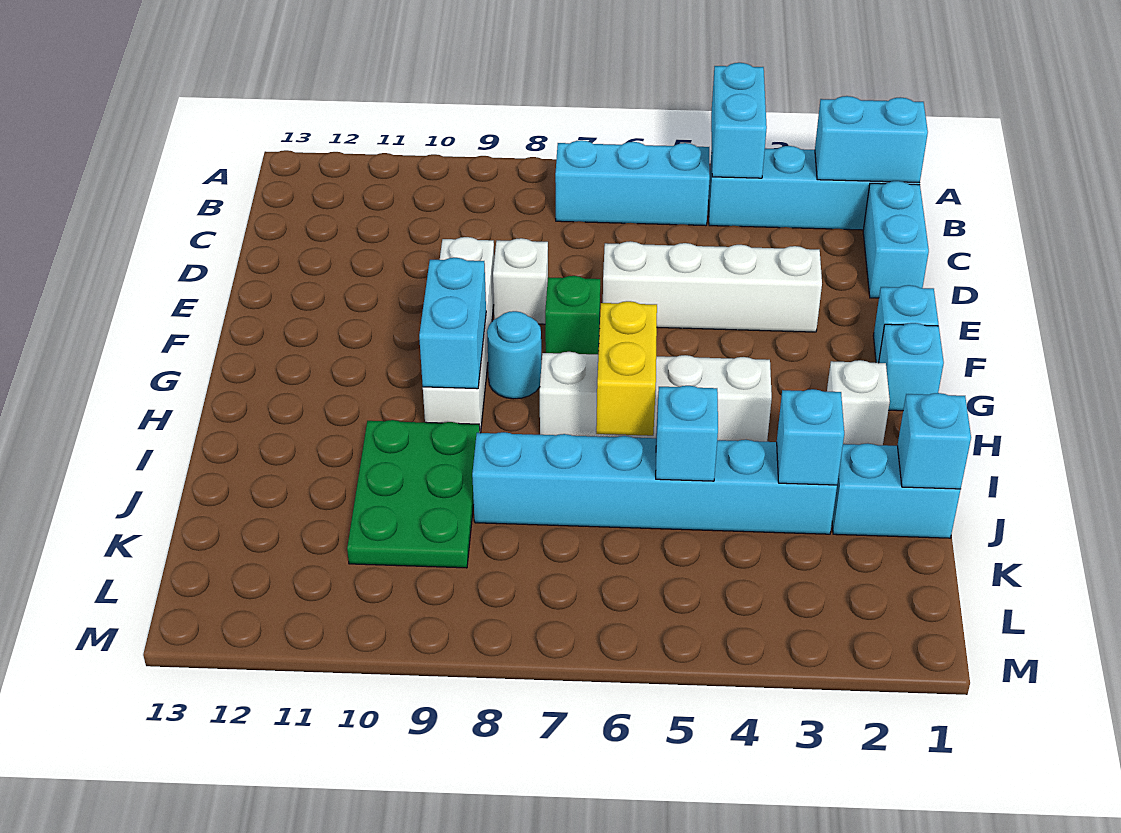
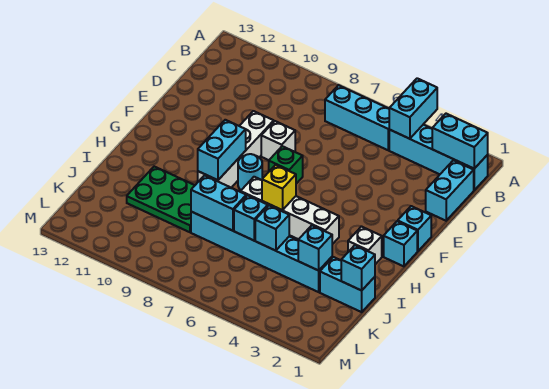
white brick E3:E6 level 1 -> none
yellow brick H6:I6 level 2 -> yellow brick H6 level 2
green plate I9:K10 level 1 -> green plate I9:J11 level 1
none -> cyan brick J6 level 2
none -> cyan brick J7:J8 level 2

